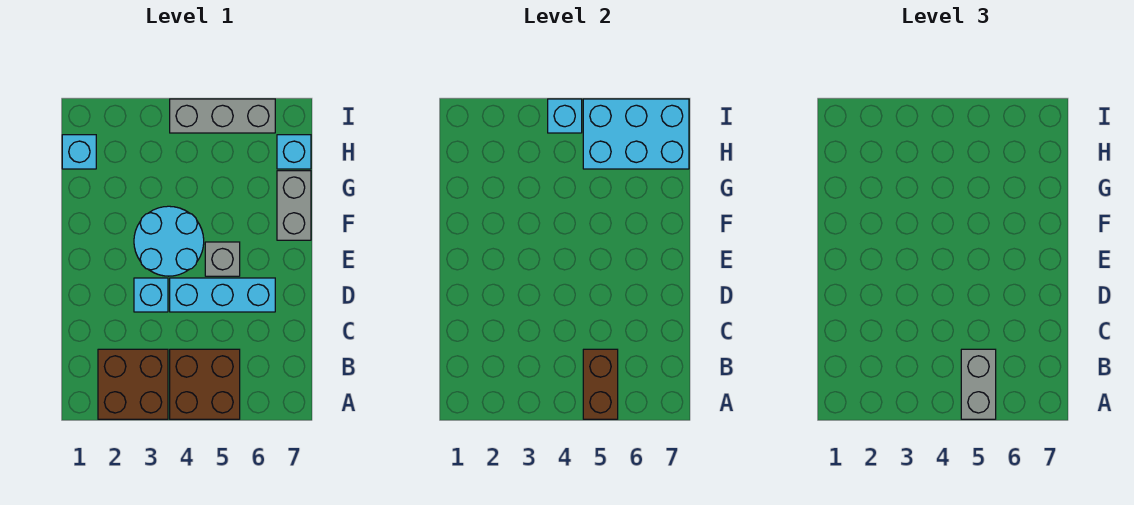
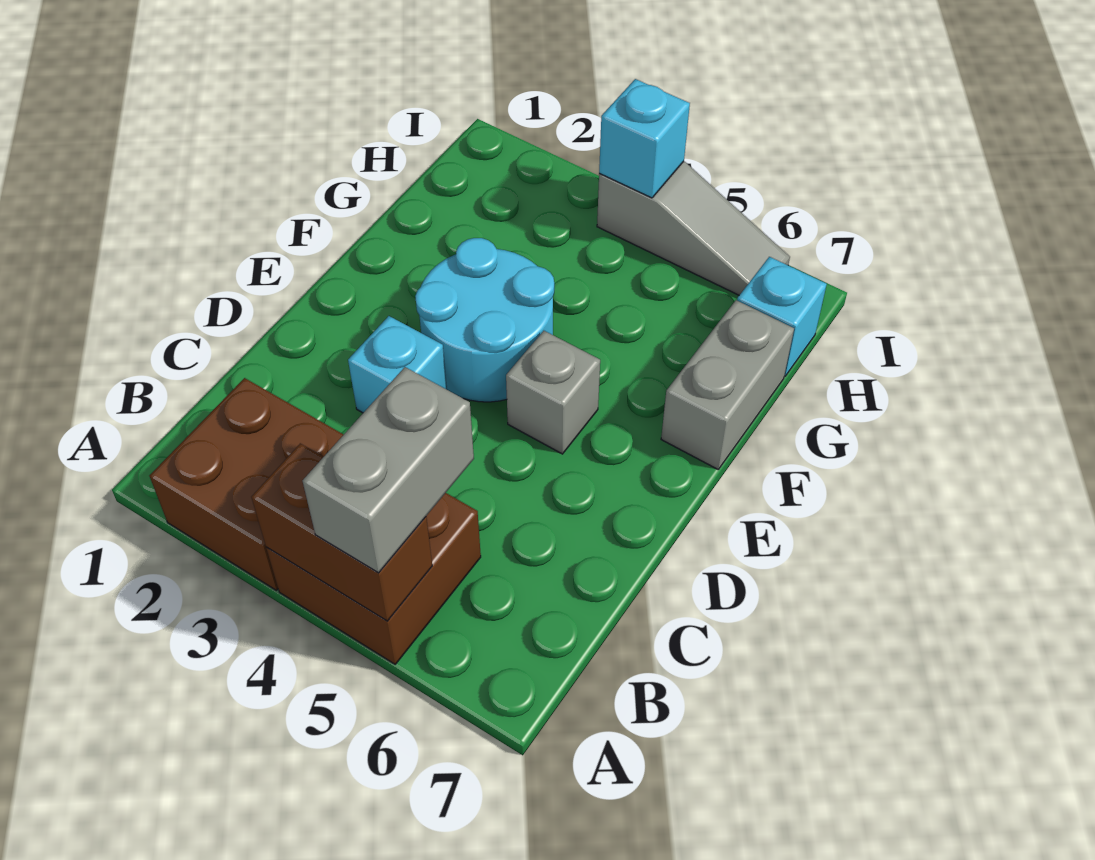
brown brick A5:B5 level 2 -> brown brick A4:A5 level 2
cyan brick D4:D6 level 1 -> none
cyan brick H1 level 1 -> none
cyan brick H5:I7 level 2 -> none
grey brick I4:I6 level 1 -> grey slope I4:I6 level 1 top 4

